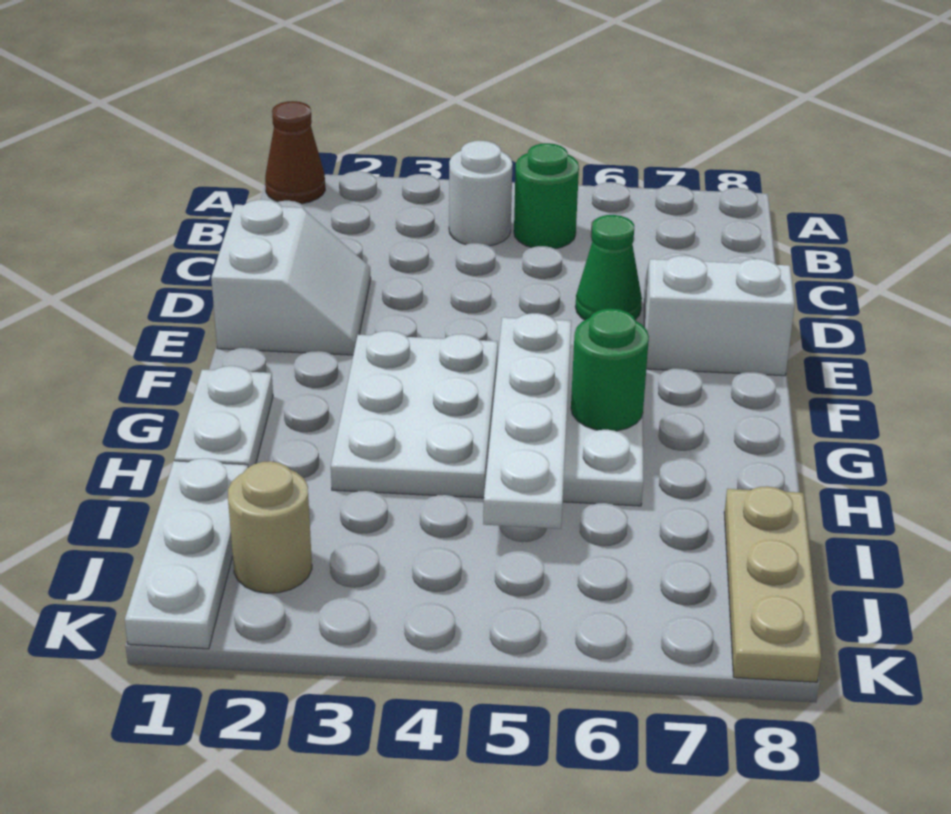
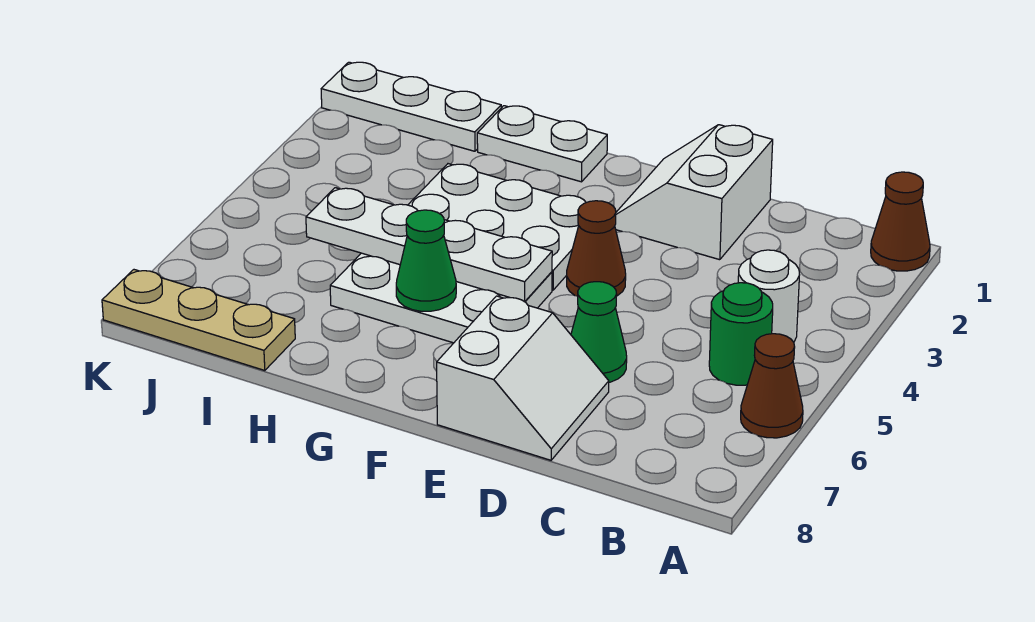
none -> brown cone A6 level 1
white slope D1:E2 level 1 top 1 -> white slope D1:E2 level 1 top D
none -> brown cone E4 level 1
green round brick G6 level 2 -> green cone G6 level 2
tan round brick J2 level 1 -> none

